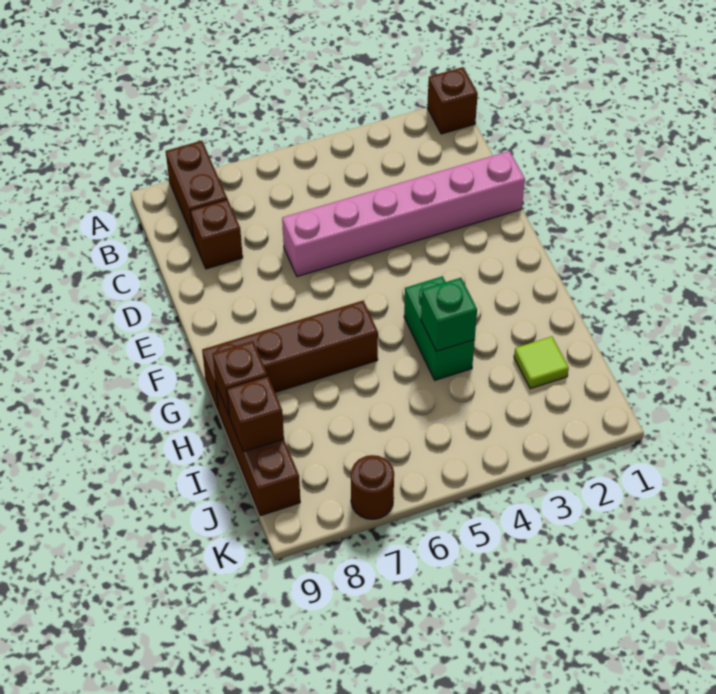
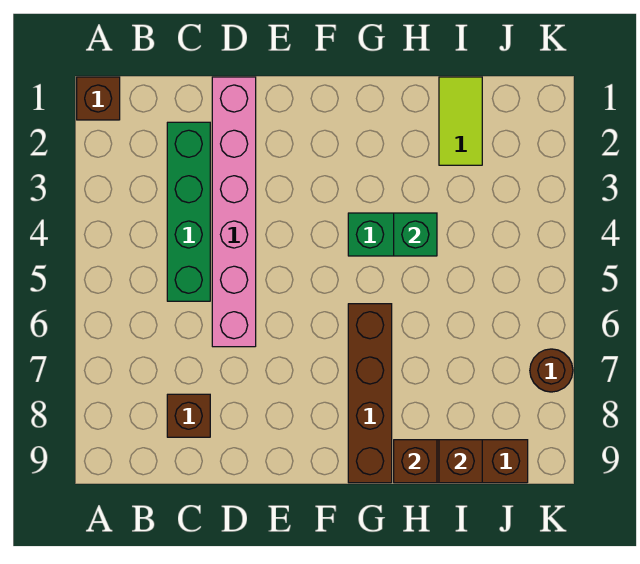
brown brick A8:B8 level 1 -> none
none -> green brick C2:C5 level 1
lime tile I2 level 1 -> lime tile I1:I2 level 1

